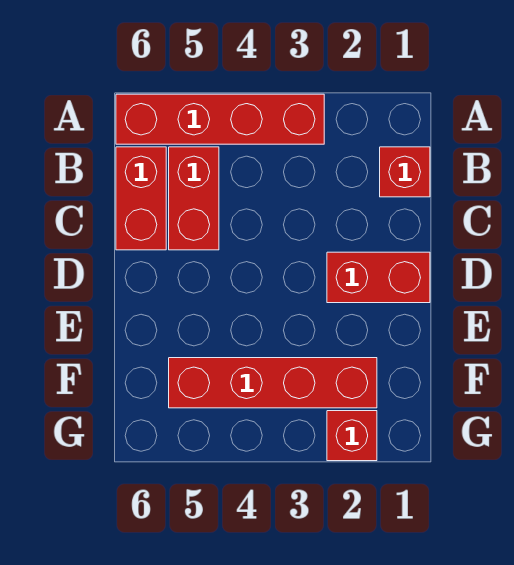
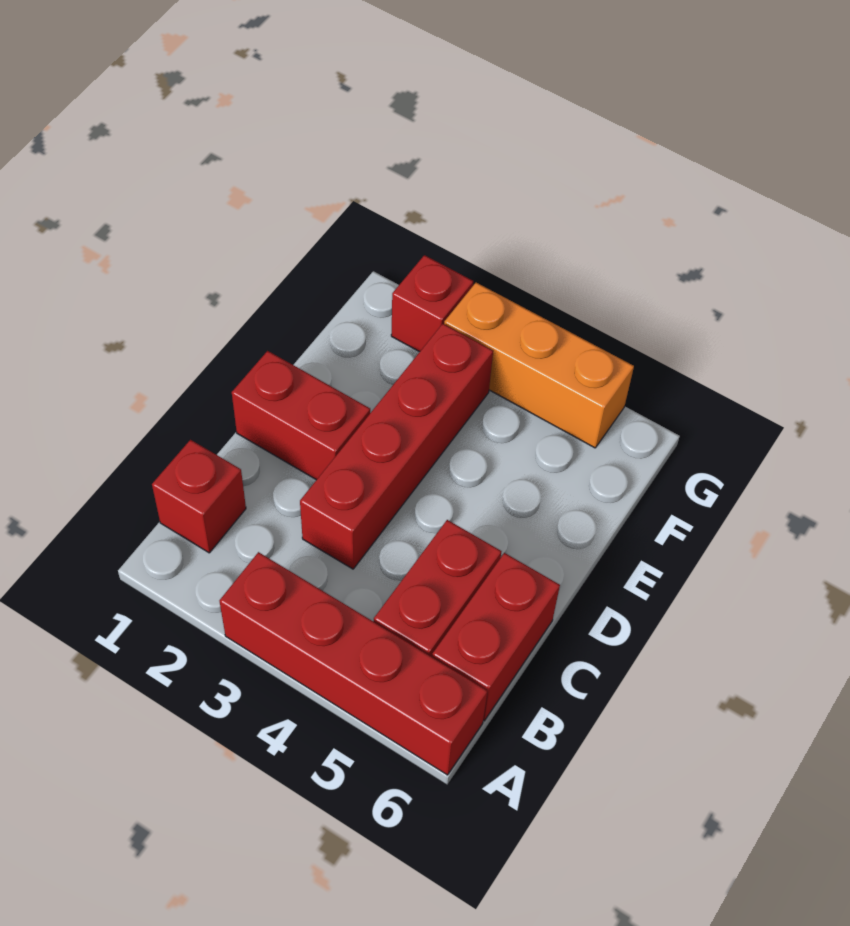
red brick F2:F5 level 1 -> red brick C3:F3 level 1
none -> orange brick G3:G5 level 1

